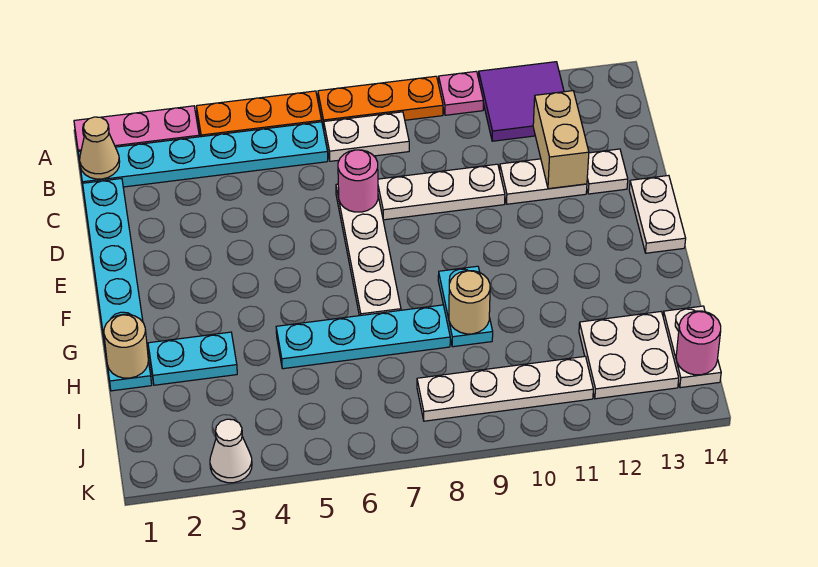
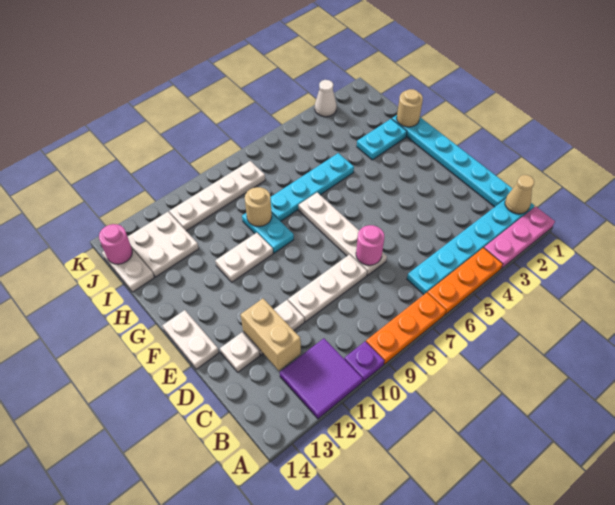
pink plate A10 level 1 -> purple plate A10 level 1
white plate B7:B8 level 1 -> white plate G10:G11 level 1

